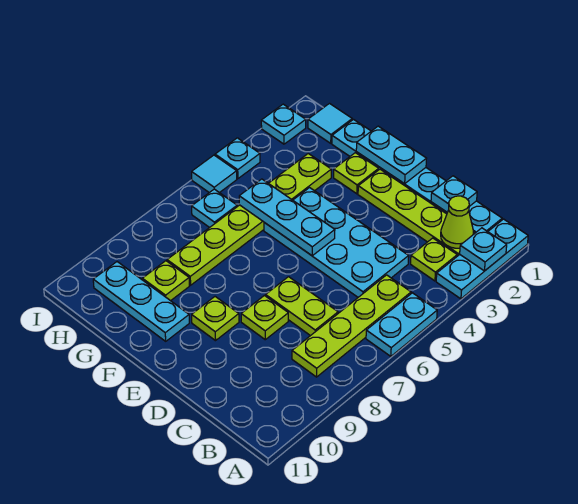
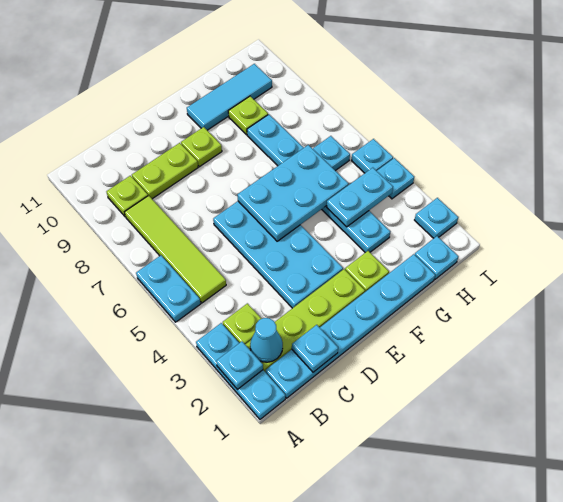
lime cone B2 level 2 -> cyan cone B2 level 2
lime plate B5:B8 level 1 -> lime tile B5:B8 level 1
cyan plate C4:F5 level 1 -> cyan plate D3:E6 level 1
lime plate C7:D7 level 1 -> lime plate C9:D9 level 1
lime plate D8 level 1 -> lime plate B9 level 1
cyan plate E1:F1 level 2 -> cyan plate G4:H4 level 2
cyan plate E5:G5 level 2 -> cyan plate E5:G6 level 2
cyan plate F10:H10 level 1 -> cyan tile F10:H10 level 1
lime plate G3:G8 level 1 -> cyan plate G3:G8 level 1
cyan tile H1 level 1 -> cyan plate H1 level 1
cyan tile I5 level 1 -> cyan plate I5 level 1

